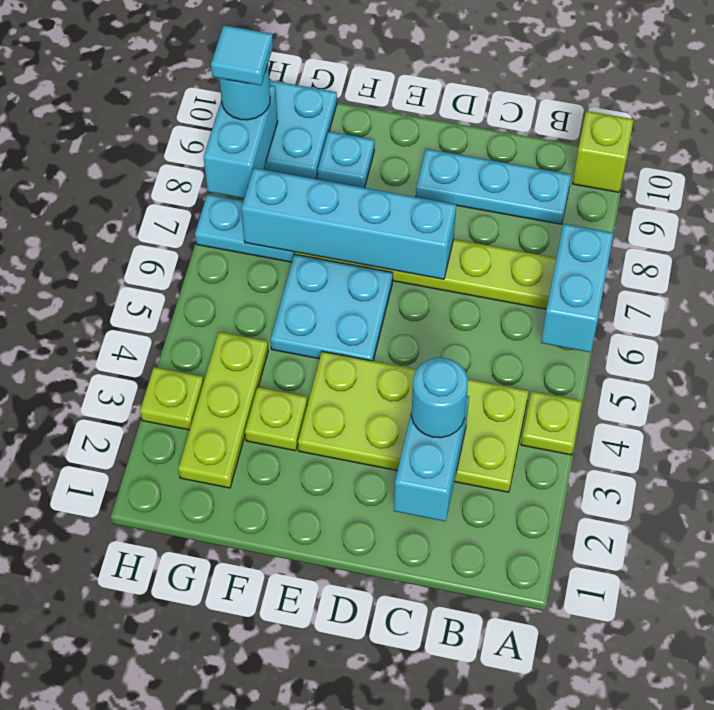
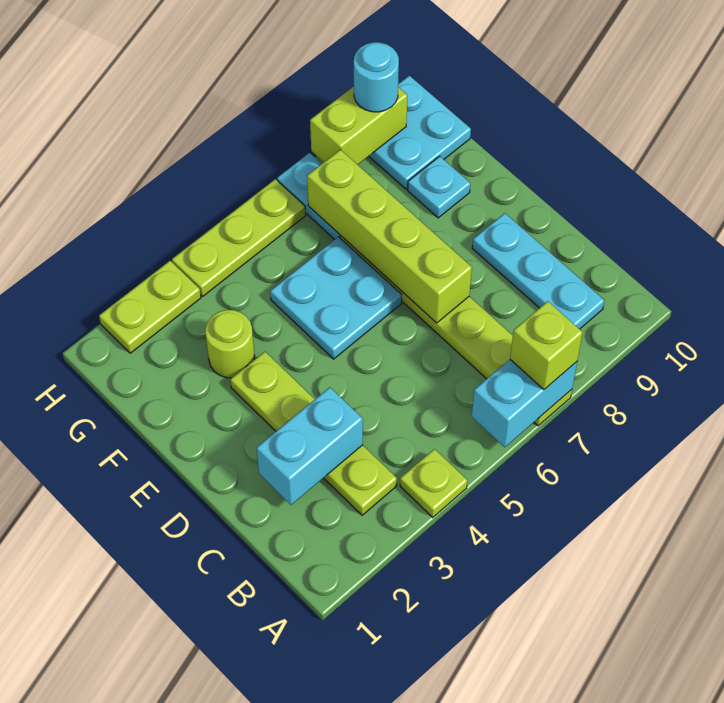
lime brick A10 level 1 -> lime brick A7 level 3
lime plate B3:E4 level 1 -> lime plate B3:E3 level 1
cyan round brick C3 level 3 -> none
cyan brick D7:G7 level 2 -> lime brick D7:G7 level 2
lime plate F3 level 1 -> lime round brick F3 level 1
lime plate G2:G4 level 1 -> lime plate H4:H6 level 1
lime plate H3 level 1 -> lime plate H2:H3 level 1
cyan brick H8:H9 level 2 -> lime brick H8:H9 level 2
cyan tile H9 level 4 -> none

